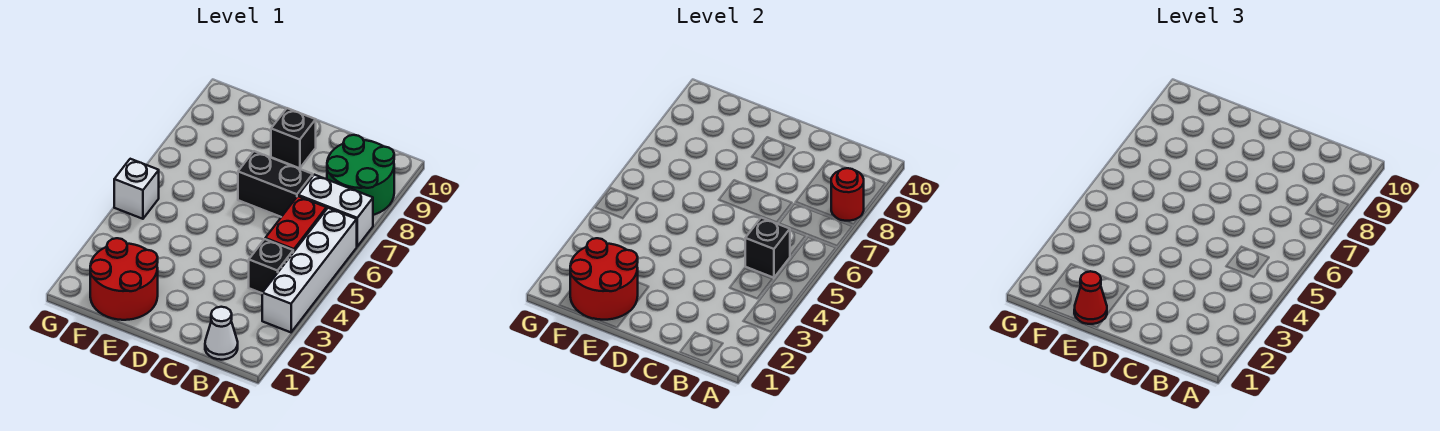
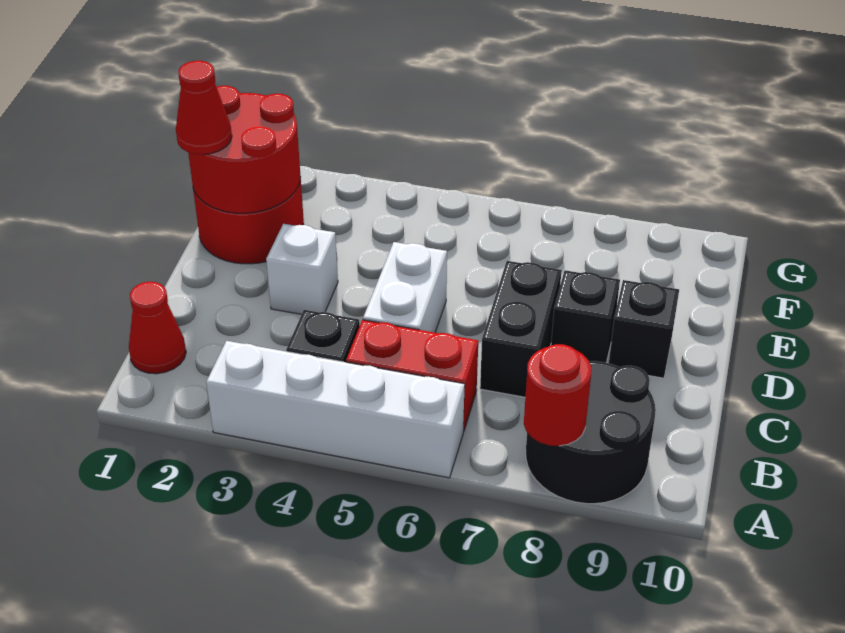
white brick A7:B7 level 1 -> white brick C5:D5 level 1
green round brick A8:B9 level 1 -> black round brick A8:B9 level 1
white cone B1 level 1 -> red cone B1 level 1
black brick B5 level 2 -> black brick D8 level 1
white brick G5 level 1 -> white brick D3 level 1

